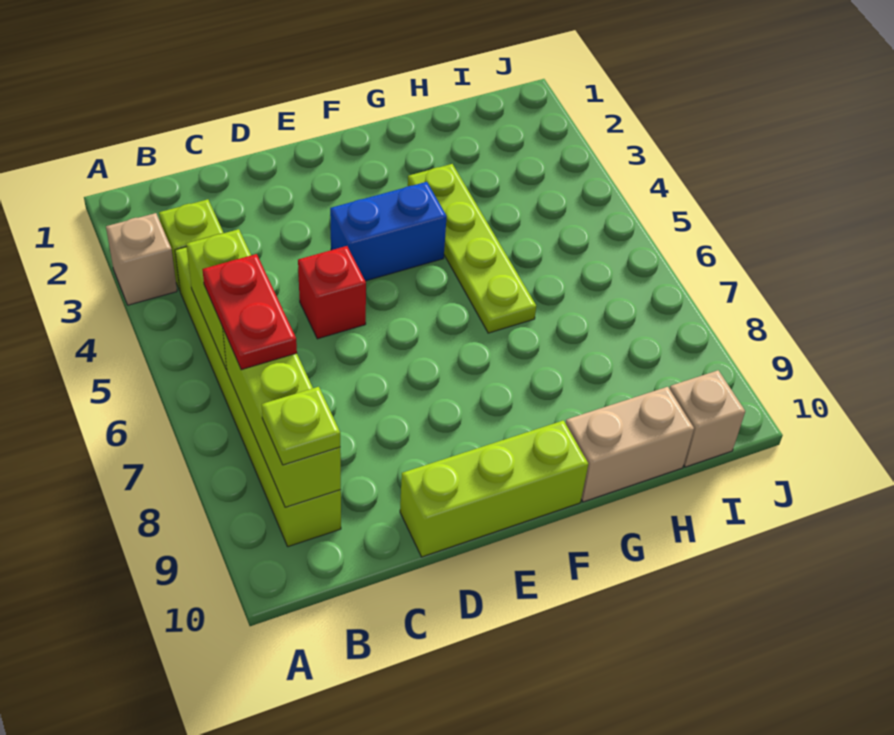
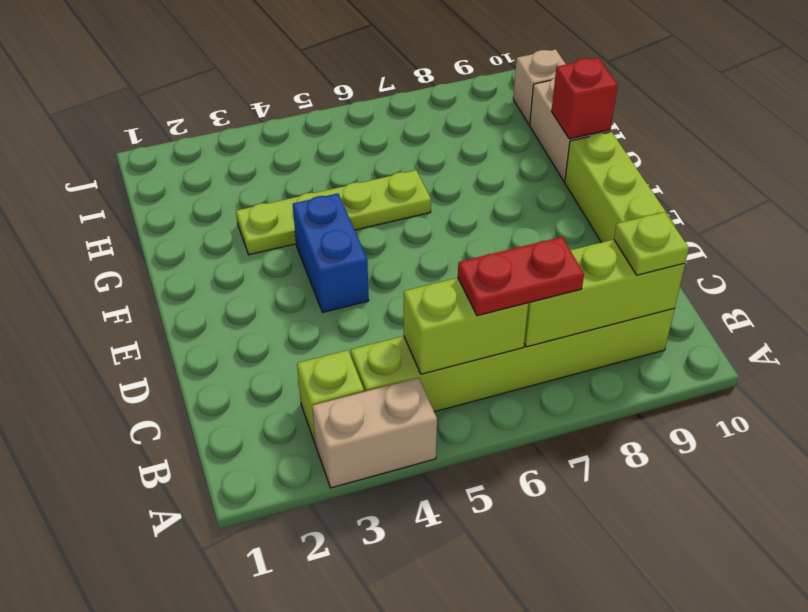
tan brick A3 level 1 -> tan brick A3:A4 level 1
red brick D5 level 1 -> red brick G10 level 2

